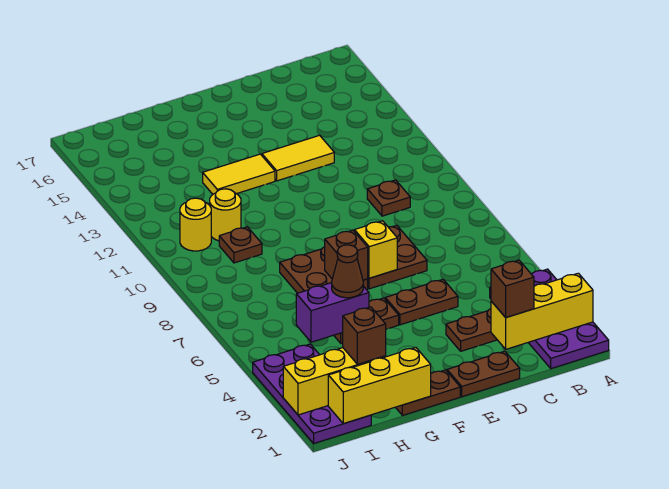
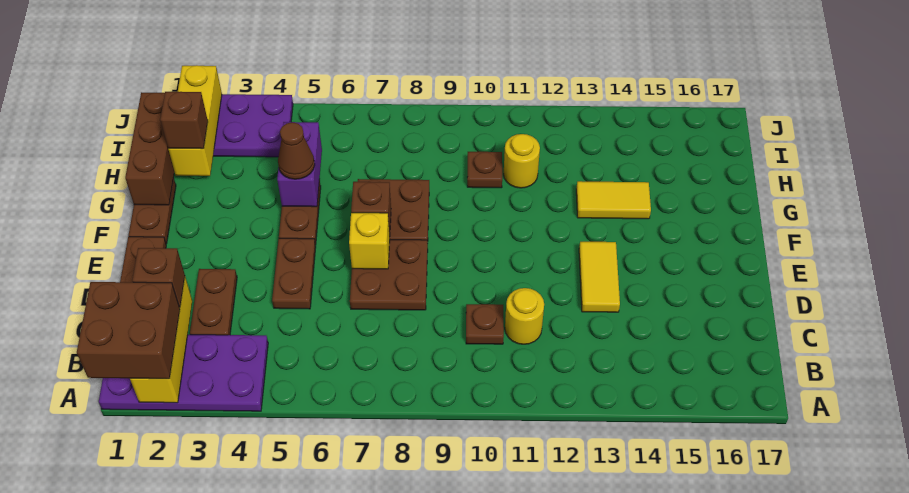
none -> brown brick A1:B2 level 3
yellow tile F13:G13 level 1 -> yellow tile G13:G14 level 1
yellow brick G1:I1 level 2 -> brown brick G1:I1 level 2
yellow round brick I11 level 1 -> yellow round brick C11 level 1

